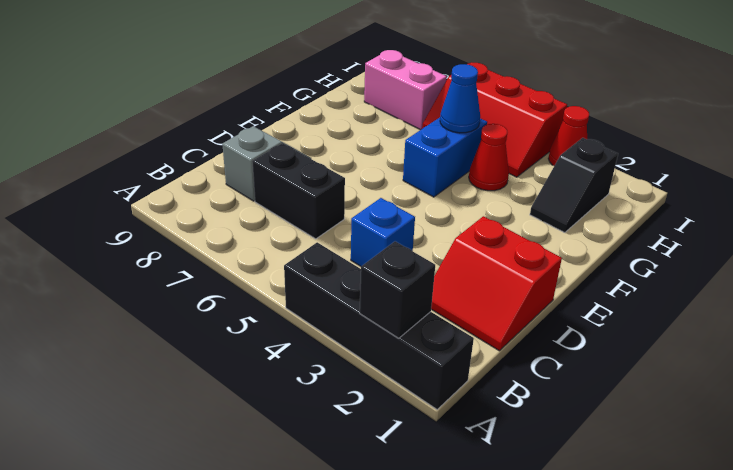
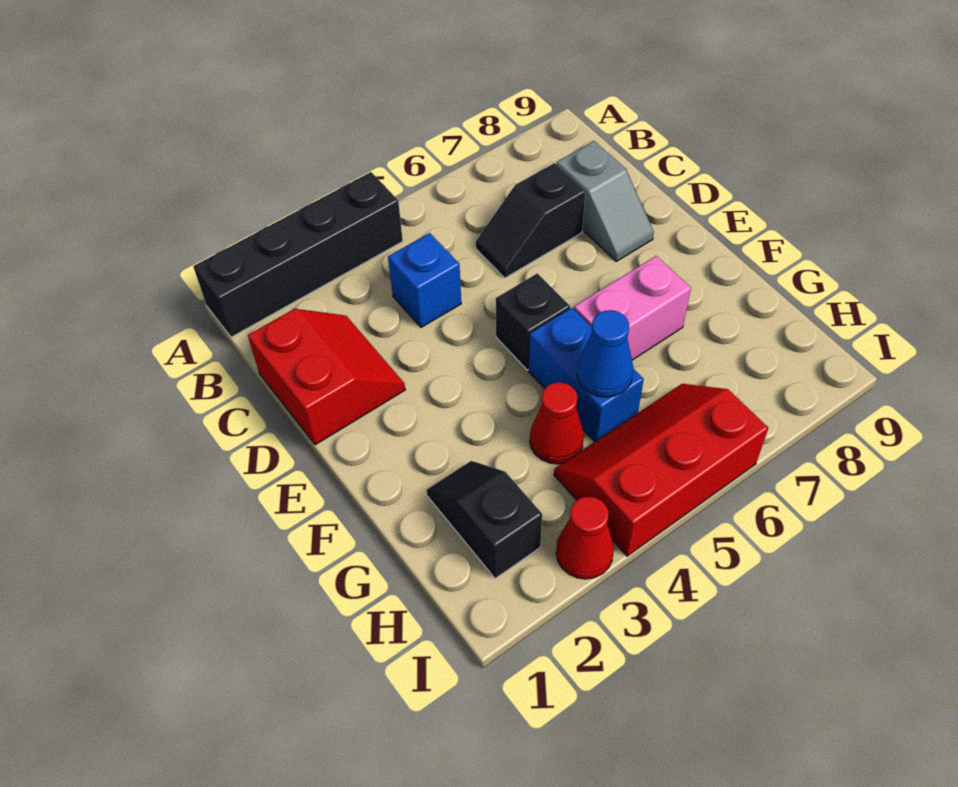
black brick A2 level 2 -> black brick E5 level 1
red slope C1:D2 level 1 top D -> red slope C1:D2 level 1 top 1
black brick C6:C7 level 1 -> black slope C6:C7 level 1 top 7
pink brick H7:H8 level 1 -> pink brick F6:F7 level 1

